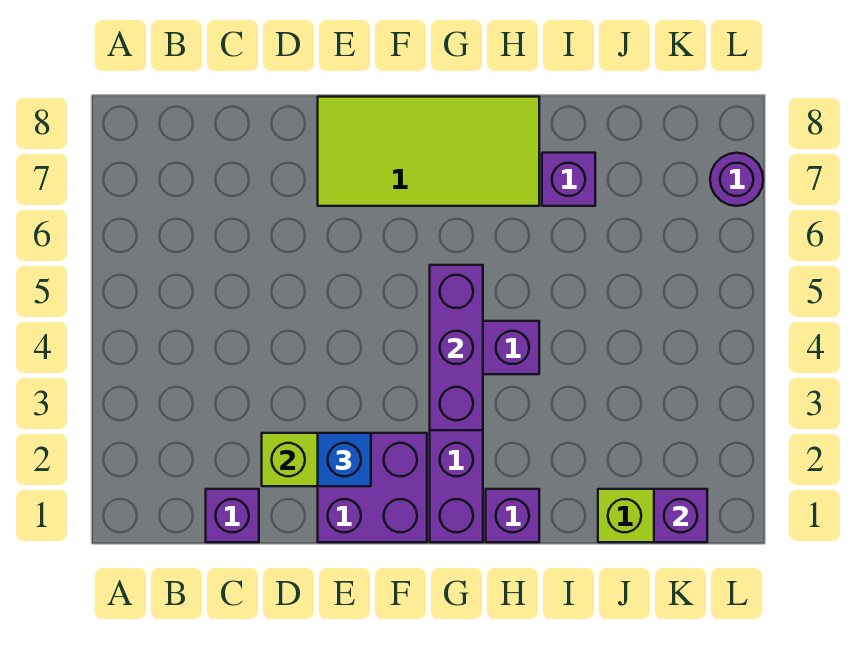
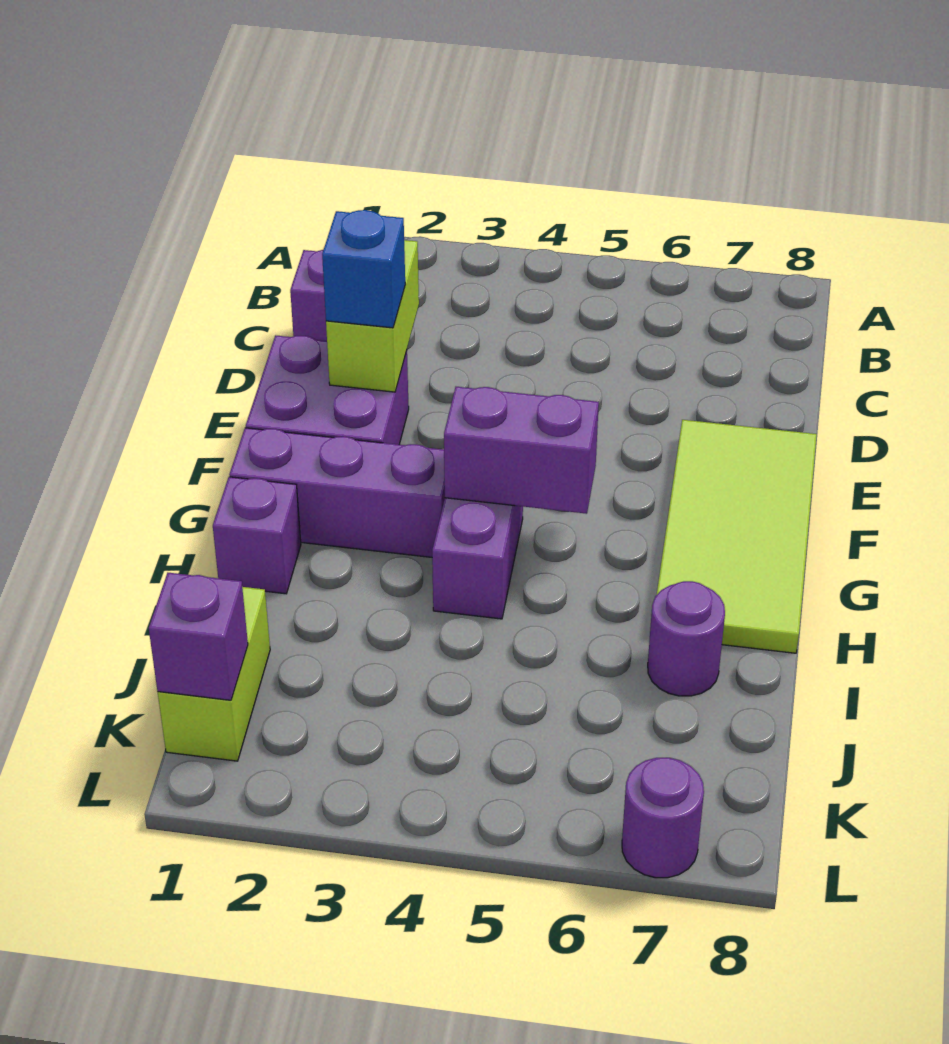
purple brick G3:G5 level 2 -> purple brick G4:G5 level 2
purple brick I7 level 1 -> purple round brick I7 level 1

